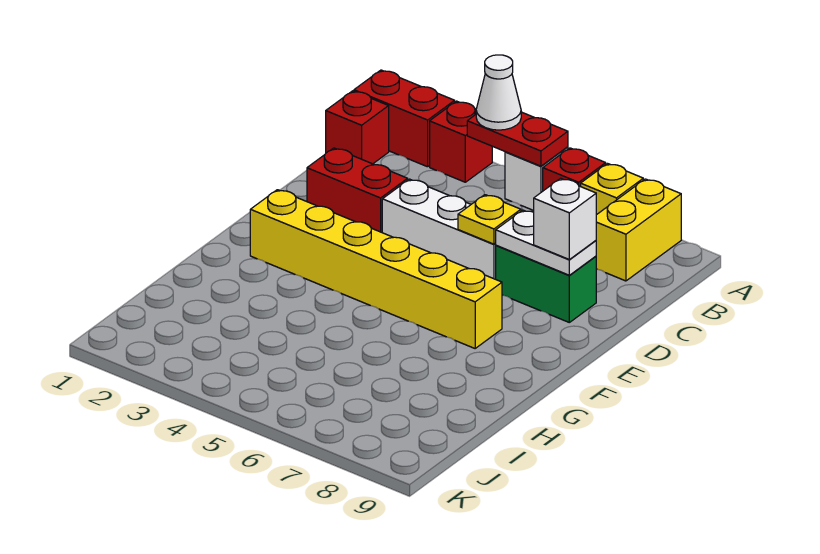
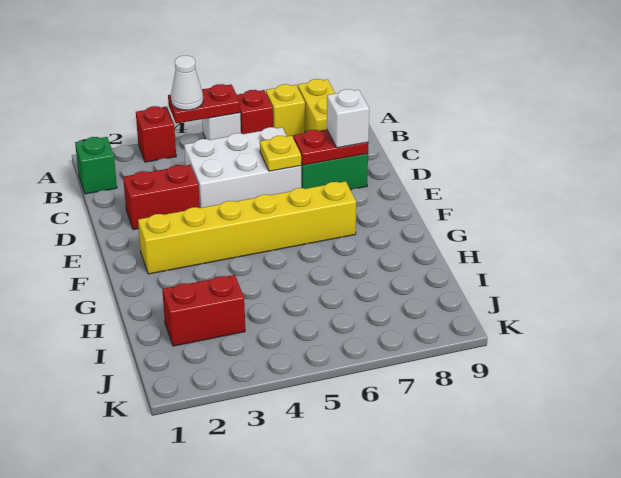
red brick A1:A2 level 1 -> red brick I2:I3 level 1
red brick B1 level 1 -> green brick B1 level 1
white brick D4:D6 level 1 -> white brick C4:D6 level 1
white plate D7:D8 level 2 -> red plate D7:D8 level 2

